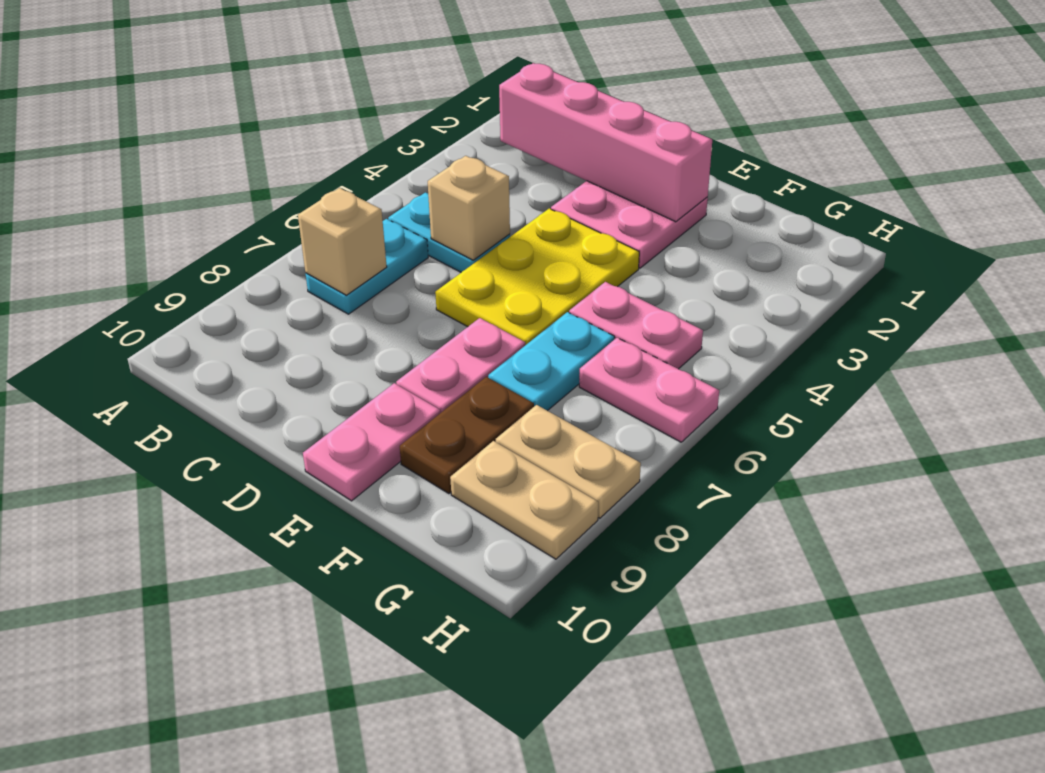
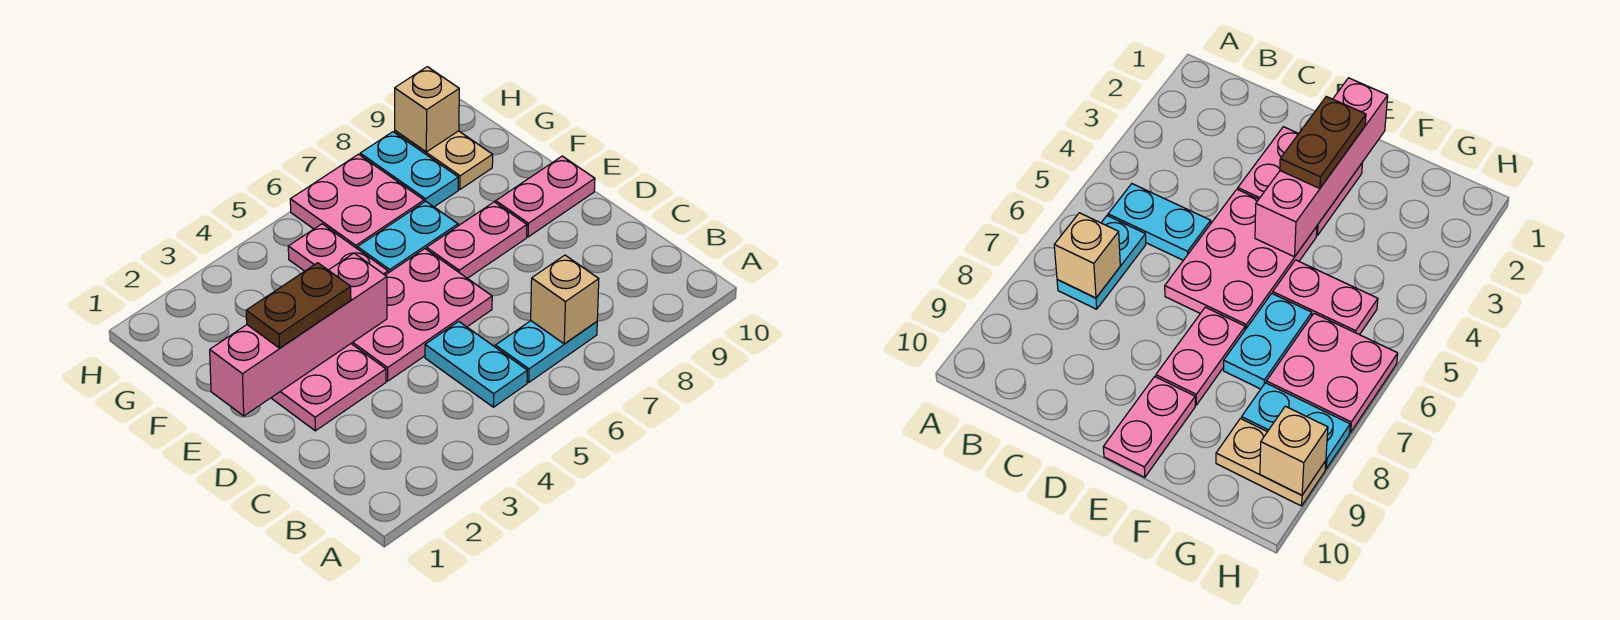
pink brick B2:E2 level 2 -> pink brick E1:E4 level 2
tan brick C5 level 2 -> tan brick H9 level 2
yellow plate D4:E6 level 1 -> pink plate D4:E6 level 1
brown plate F8:F9 level 1 -> brown plate E2:E3 level 3
pink plate G6:H6 level 1 -> pink plate G6:H7 level 1
tan plate G8:H8 level 1 -> cyan plate G8:H8 level 1

